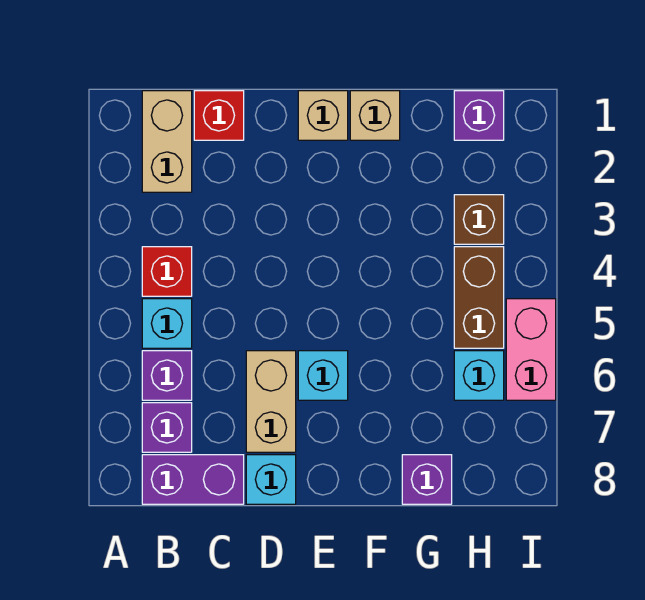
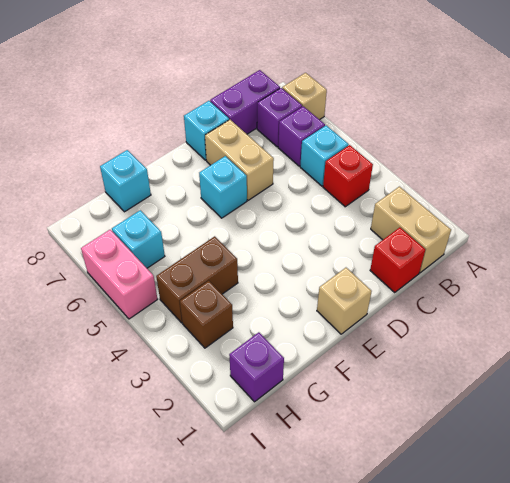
tan brick F1 level 1 -> tan brick A7 level 1
purple brick G8 level 1 -> cyan brick G8 level 1
brown brick H4:H5 level 1 -> brown brick G4:H4 level 1

